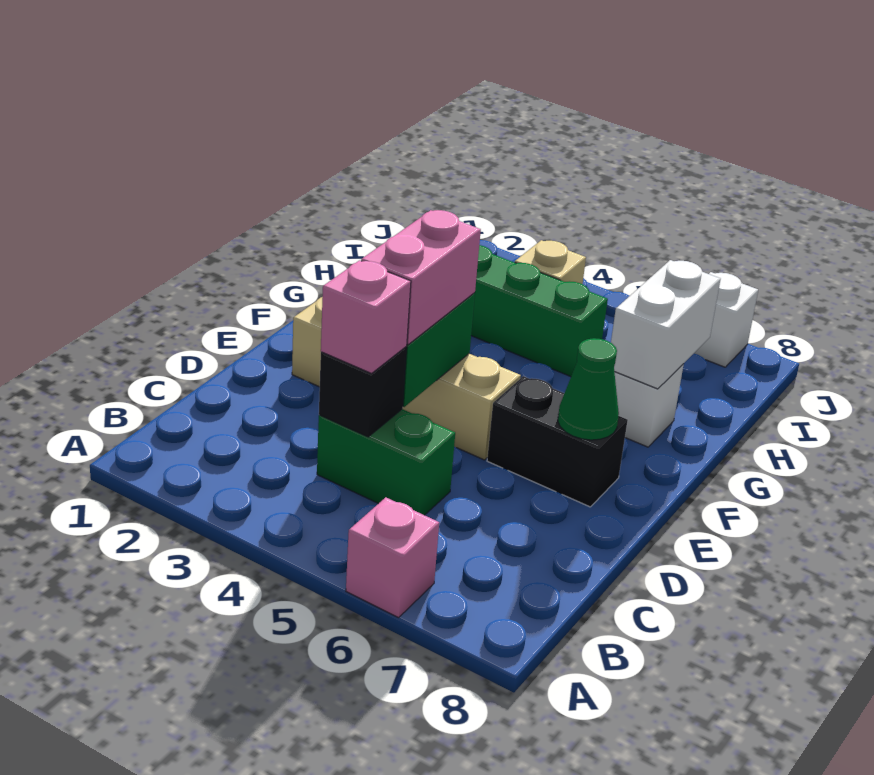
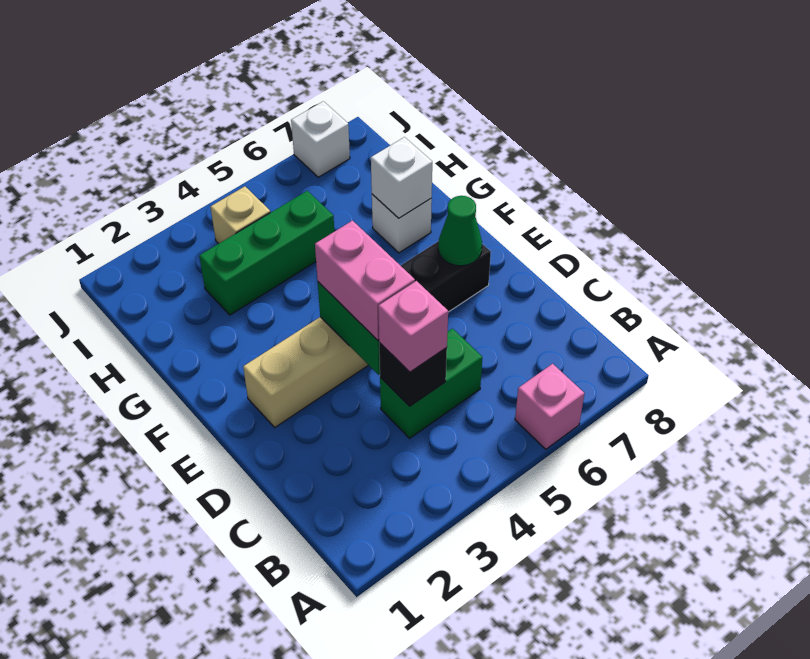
white brick G7:H7 level 2 -> white brick G7 level 2

